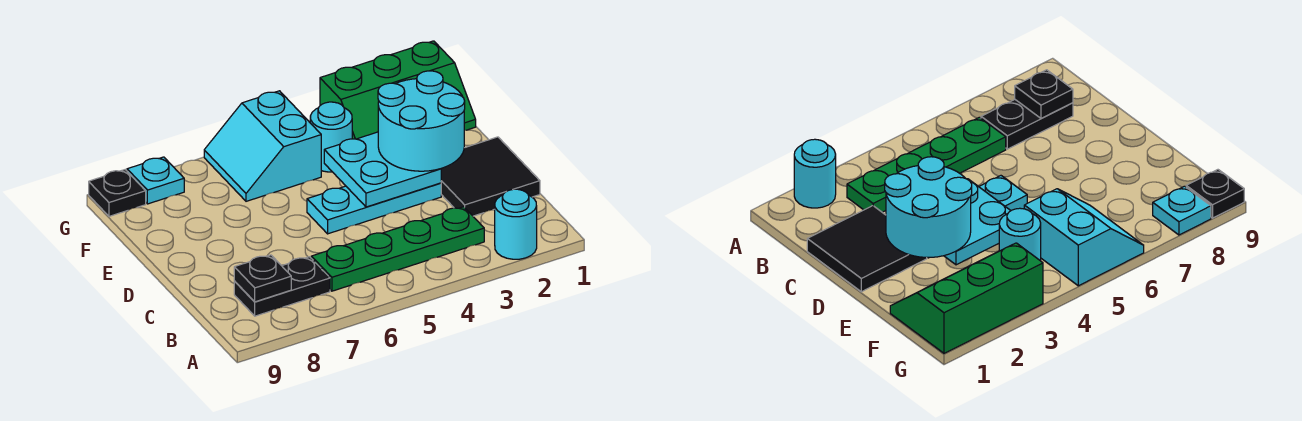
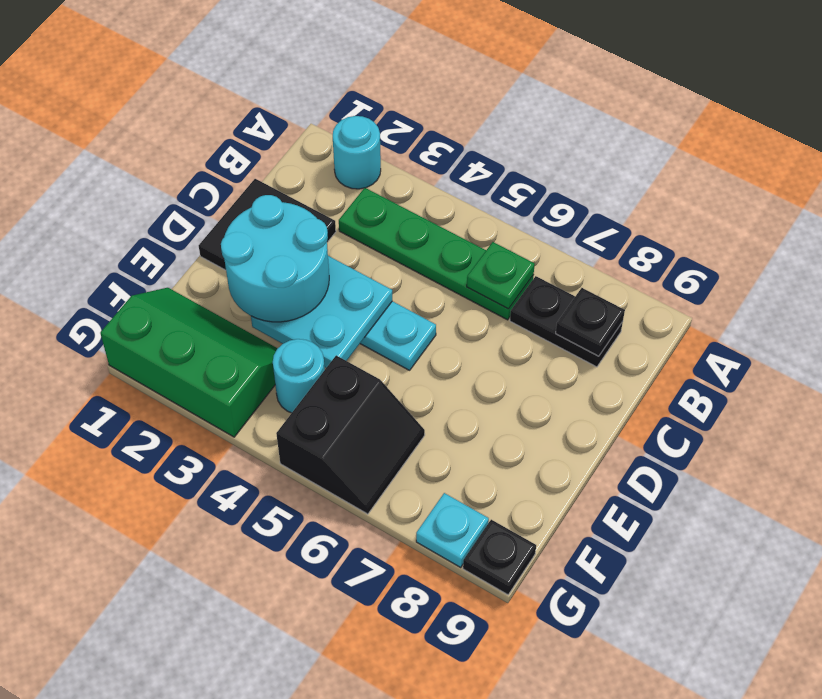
none -> green plate B6 level 2
cyan slope F5:G6 level 1 top 5 -> black slope F5:G6 level 1 top 5

